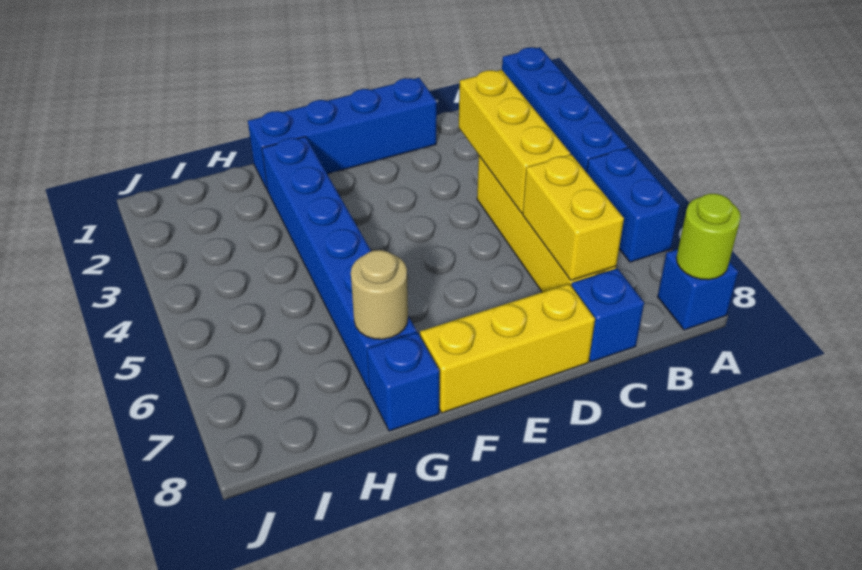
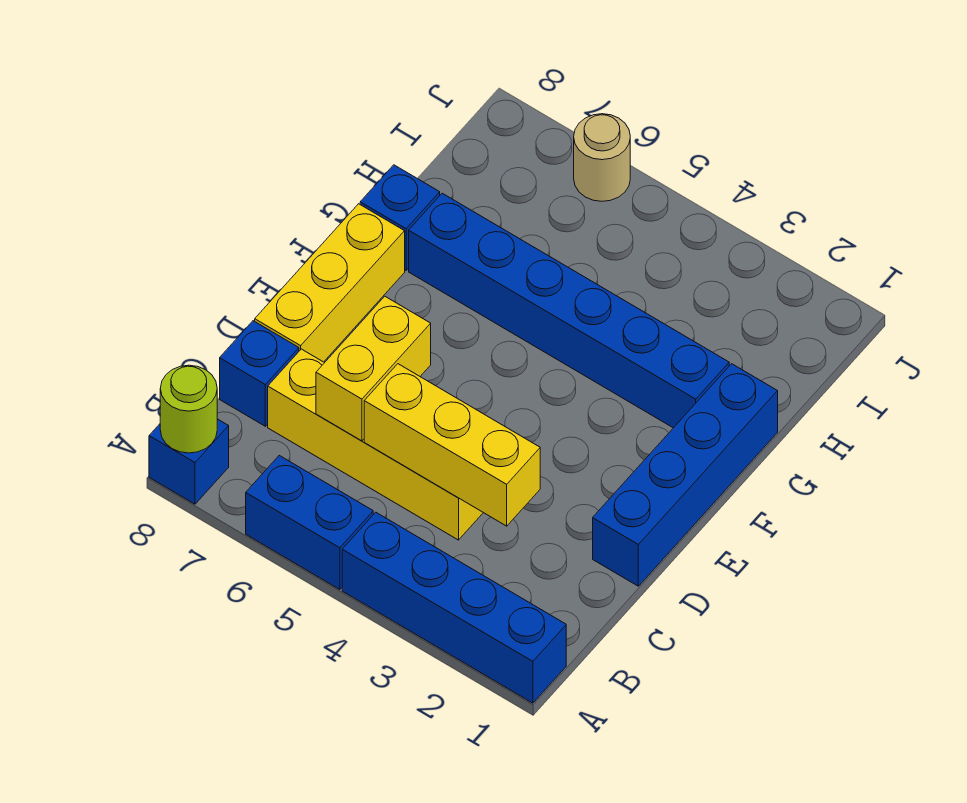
yellow brick C6:C7 level 2 -> yellow brick C6:D6 level 2
tan round brick G7 level 2 -> tan round brick J6 level 1

